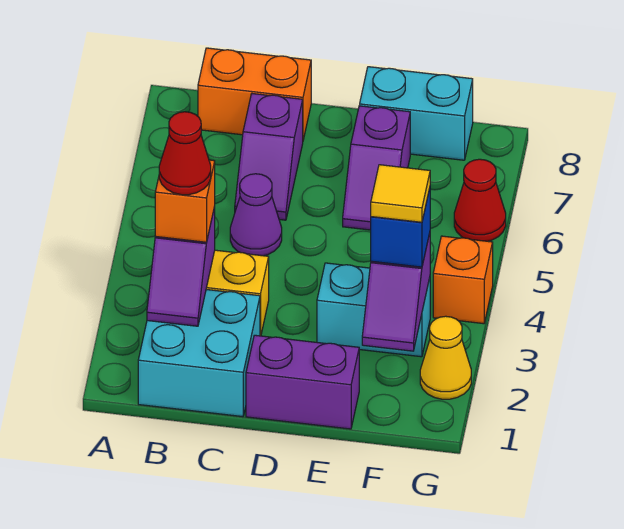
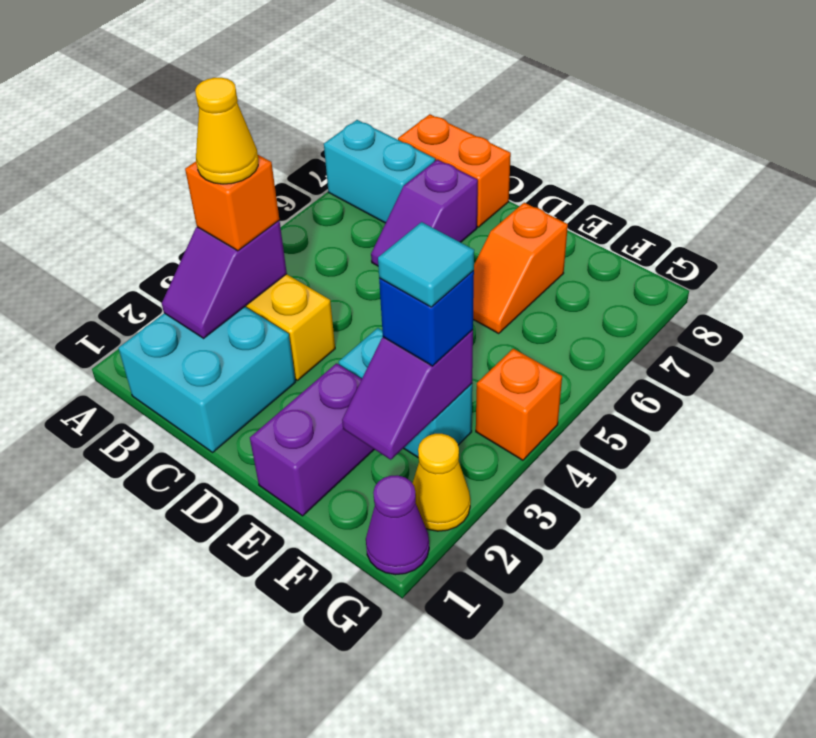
red cone B3 level 4 -> yellow cone B3 level 4
purple cone C5 level 1 -> purple cone G1 level 1
purple brick D1:E1 level 1 -> purple brick E1:E2 level 1
purple slope E6:E7 level 1 top 7 -> orange slope E6:E7 level 1 top 7
cyan brick E8:F8 level 1 -> cyan brick A7:B7 level 1
yellow tile F3 level 4 -> cyan tile F3 level 4
red cone G6 level 1 -> none

